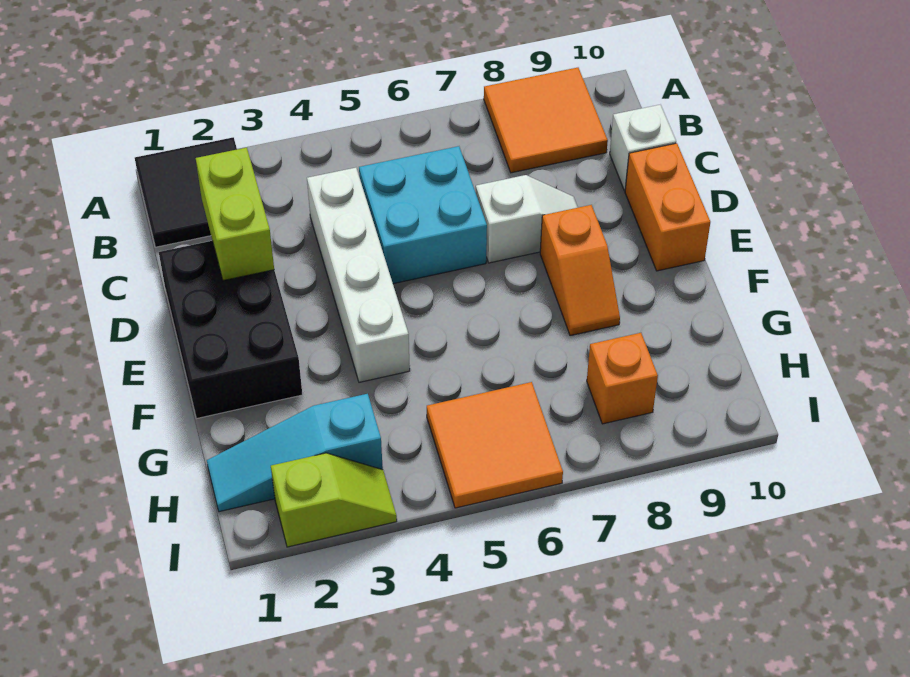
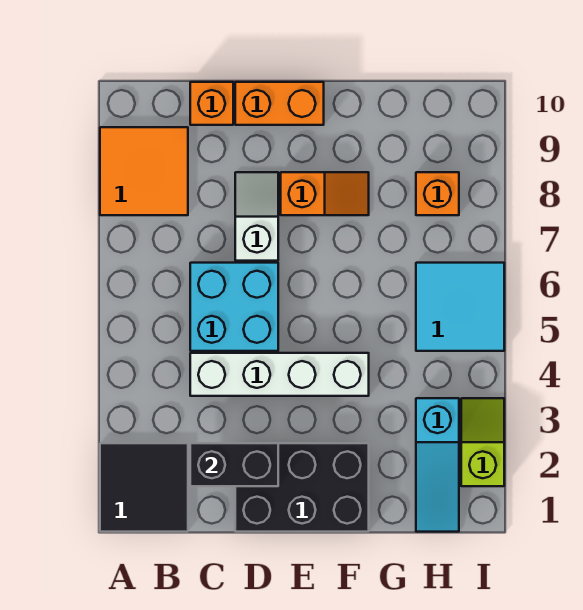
lime brick C2:D2 level 2 -> black brick C2:D2 level 2
white brick C10 level 1 -> orange brick C10 level 1
orange tile H5:I6 level 1 -> cyan tile H5:I6 level 1

